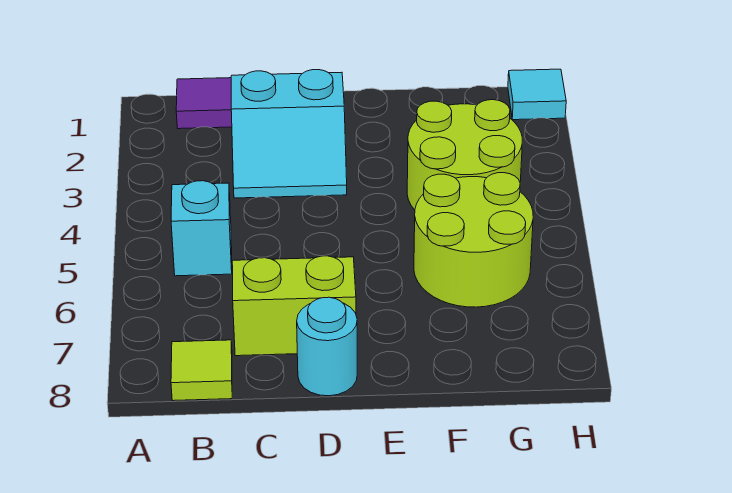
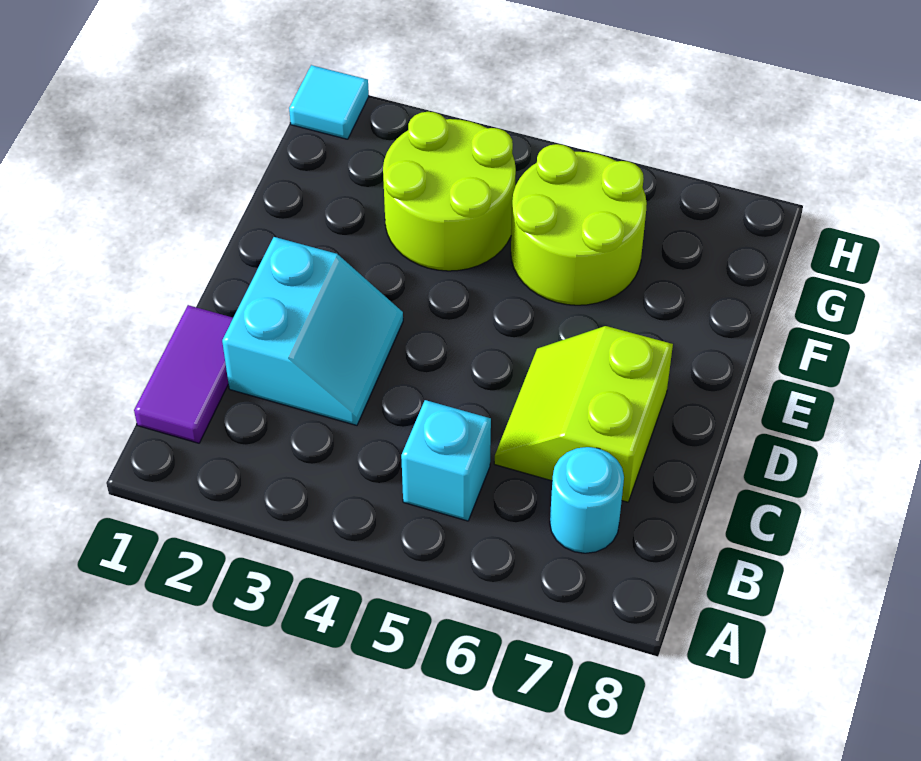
lime tile B8 level 1 -> none
cyan round brick D8 level 1 -> cyan round brick B7 level 1

